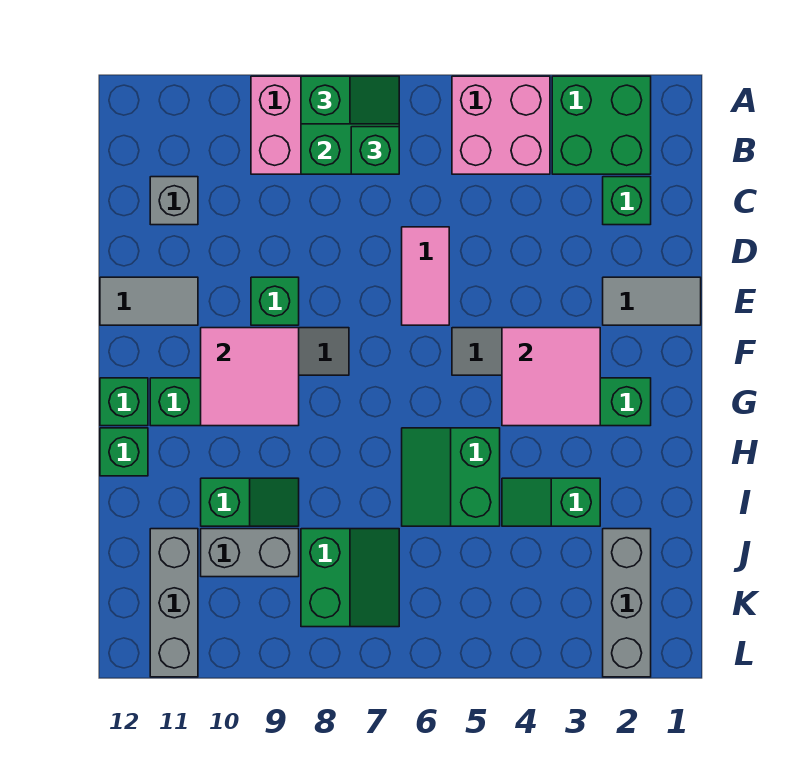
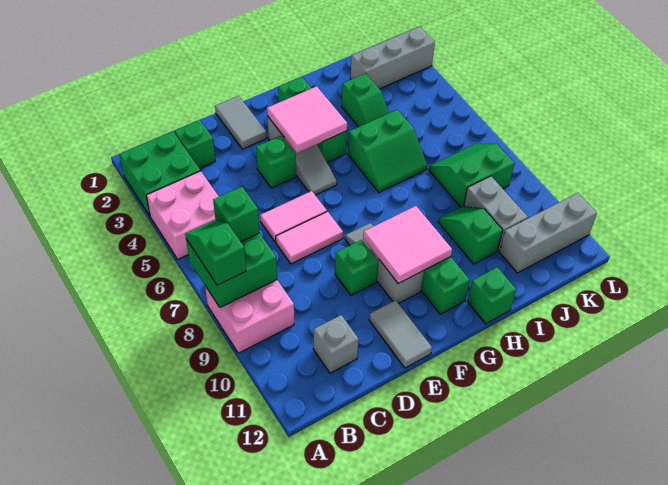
none -> pink tile D7:E7 level 1
green brick G12 level 1 -> green brick E4 level 1

